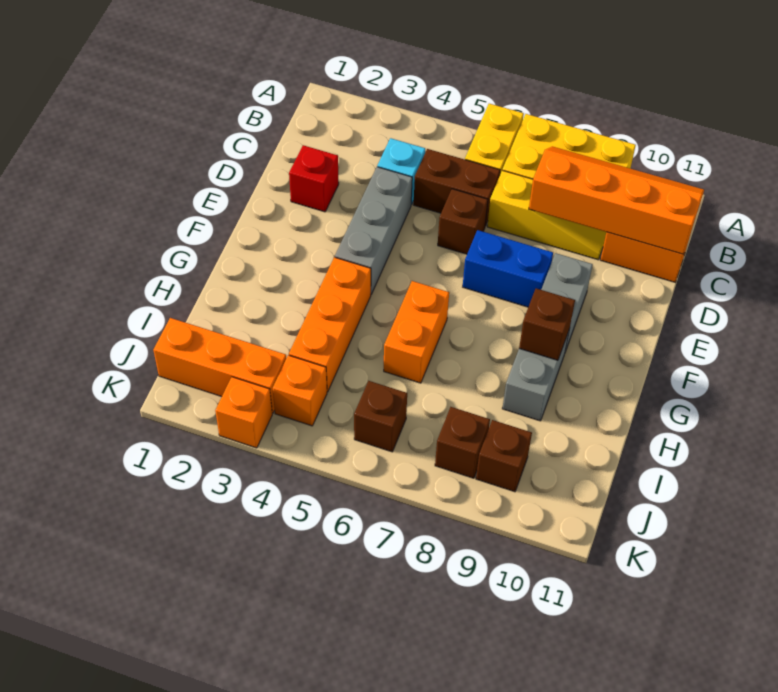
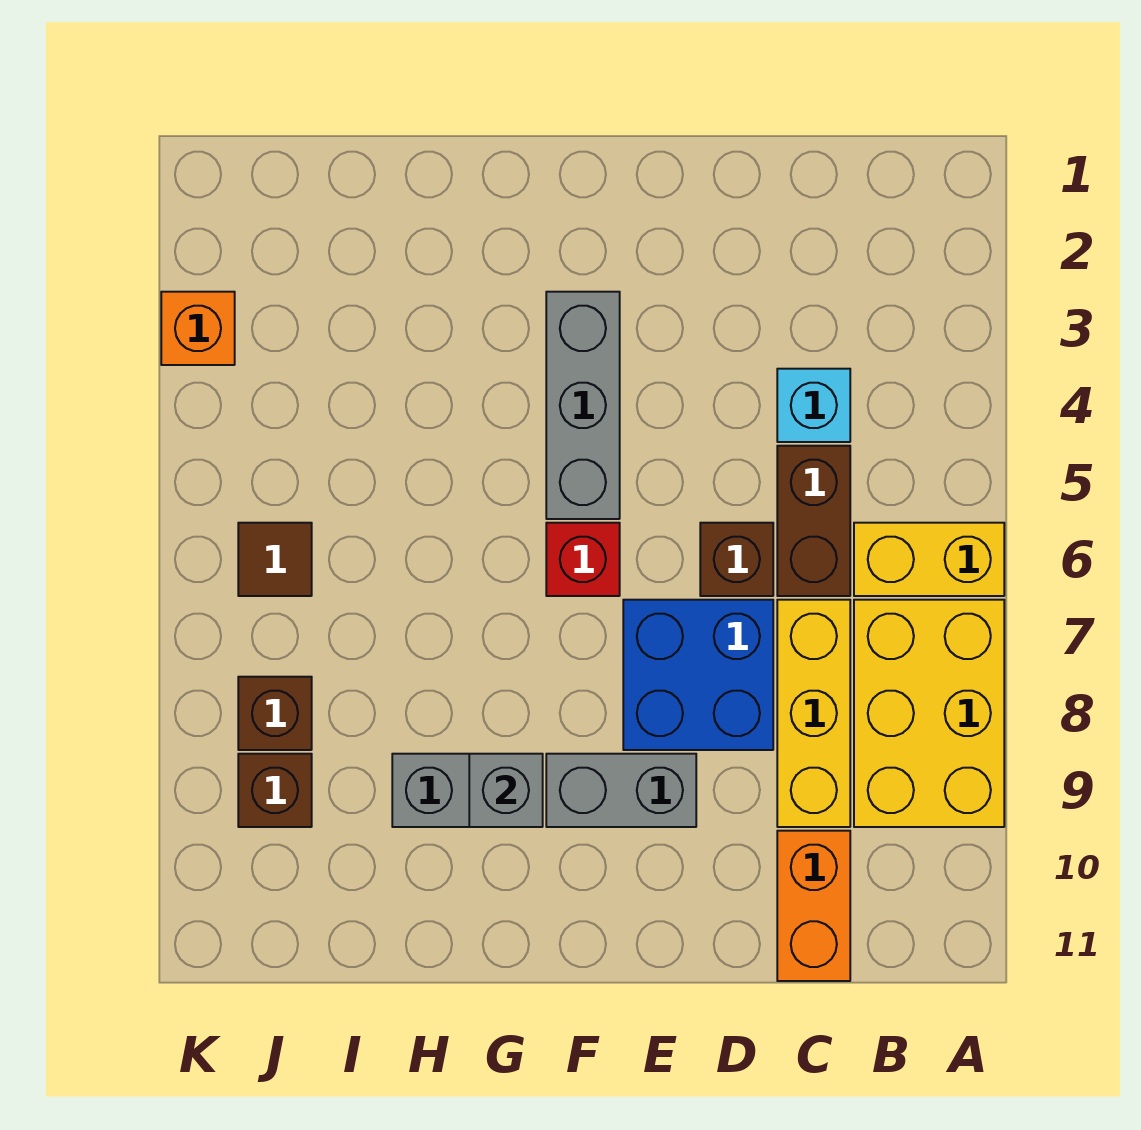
orange slope B8:C11 level 2 top C -> none
yellow slope C7:C9 level 1 top 7 -> yellow brick C7:C9 level 1
red brick D2 level 1 -> red brick F6 level 1
grey brick D4:F4 level 1 -> grey brick F3:F5 level 1
blue brick E7:E8 level 1 -> blue brick D7:E8 level 1
orange brick G4:I4 level 1 -> none
orange brick G6:H6 level 1 -> none
brown brick G9 level 2 -> grey brick G9 level 2
orange brick J1:J3 level 1 -> none
orange brick J4 level 1 -> none
brown brick J6 level 1 -> brown tile J6 level 1

